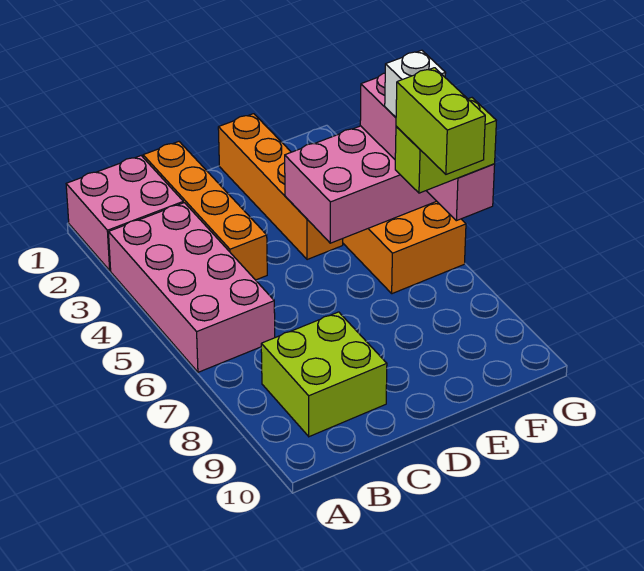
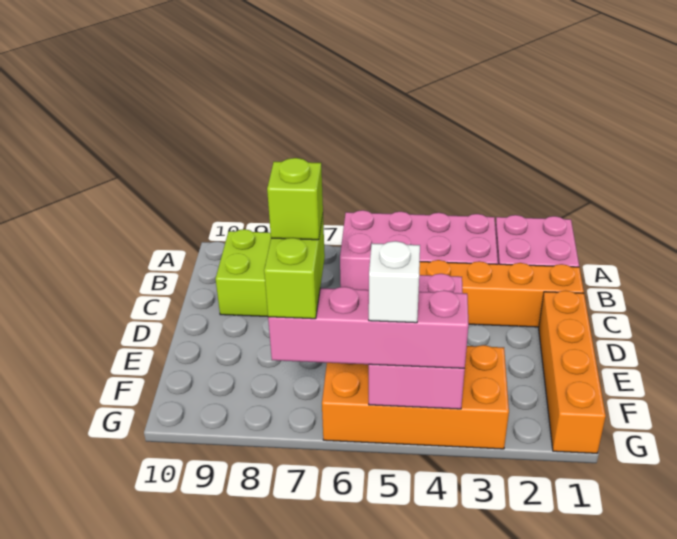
orange brick E1:E4 level 1 -> orange brick D1:G1 level 1
lime brick F7:F8 level 5 -> lime brick F7 level 5

